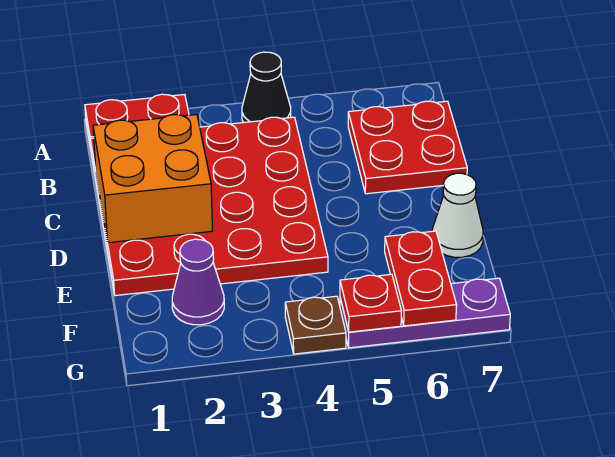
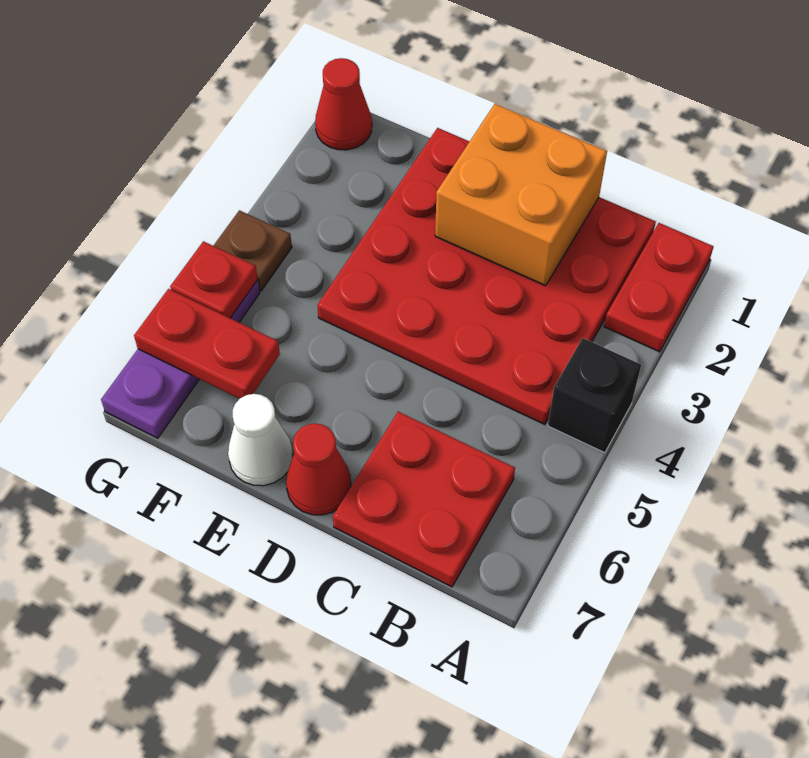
black cone A4 level 1 -> black brick A4 level 1
none -> red cone D7 level 1
purple cone F2 level 1 -> none
none -> red cone G1 level 1

